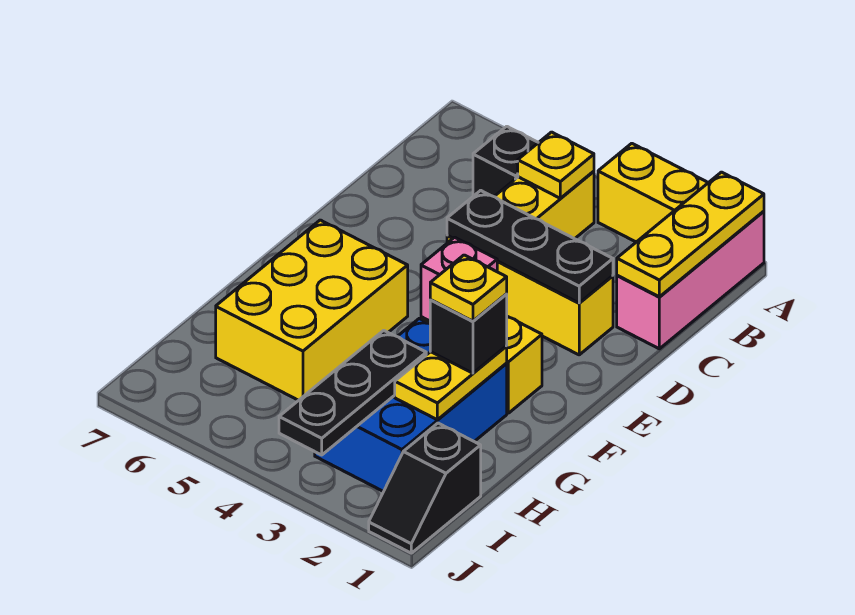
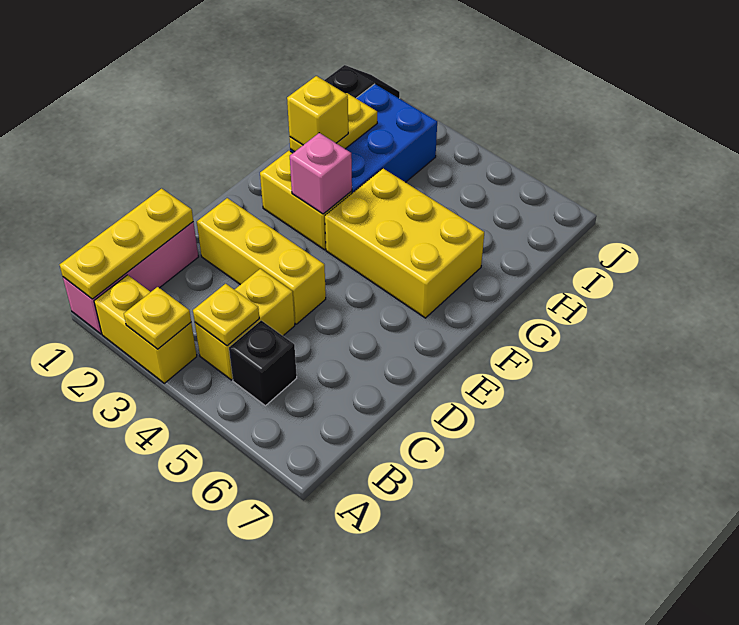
black plate D2:D4 level 2 -> none
yellow brick F5:H6 level 1 -> yellow brick F4:G6 level 1
black brick G2 level 3 -> yellow brick G2 level 3
yellow plate G2 level 4 -> yellow plate A3 level 2
black plate H3:J3 level 2 -> none

